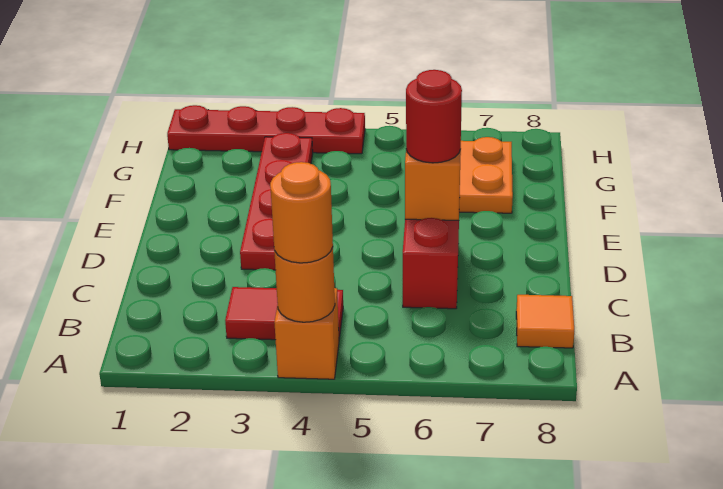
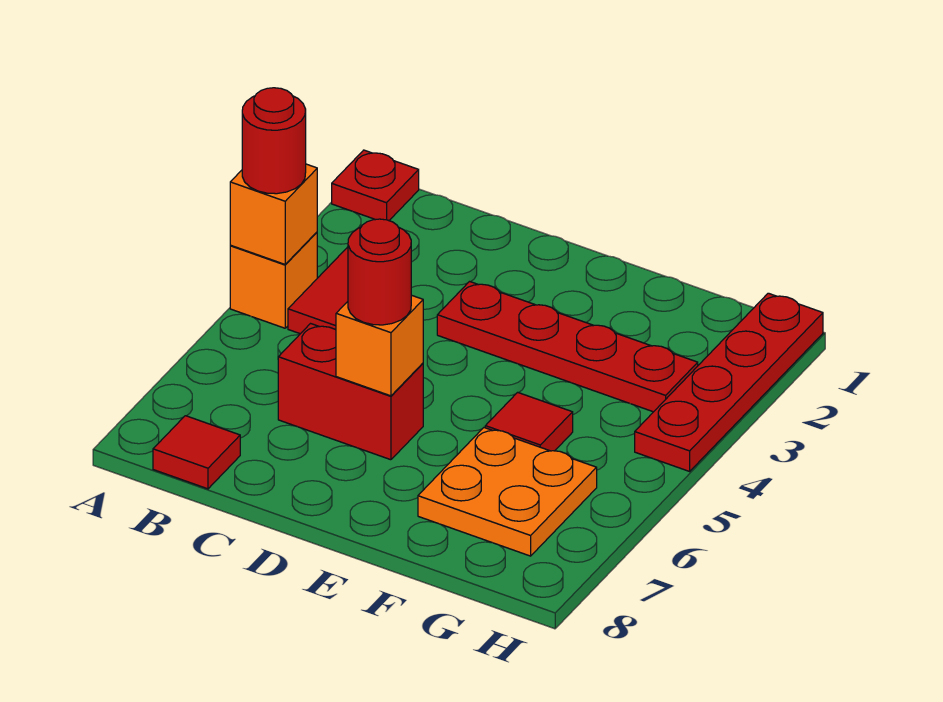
none -> red plate A1 level 1
orange round brick A4 level 2 -> orange brick A4 level 2
orange round brick A4 level 3 -> red round brick A4 level 3
orange tile B8 level 1 -> red tile B8 level 1
none -> red tile F5 level 1

